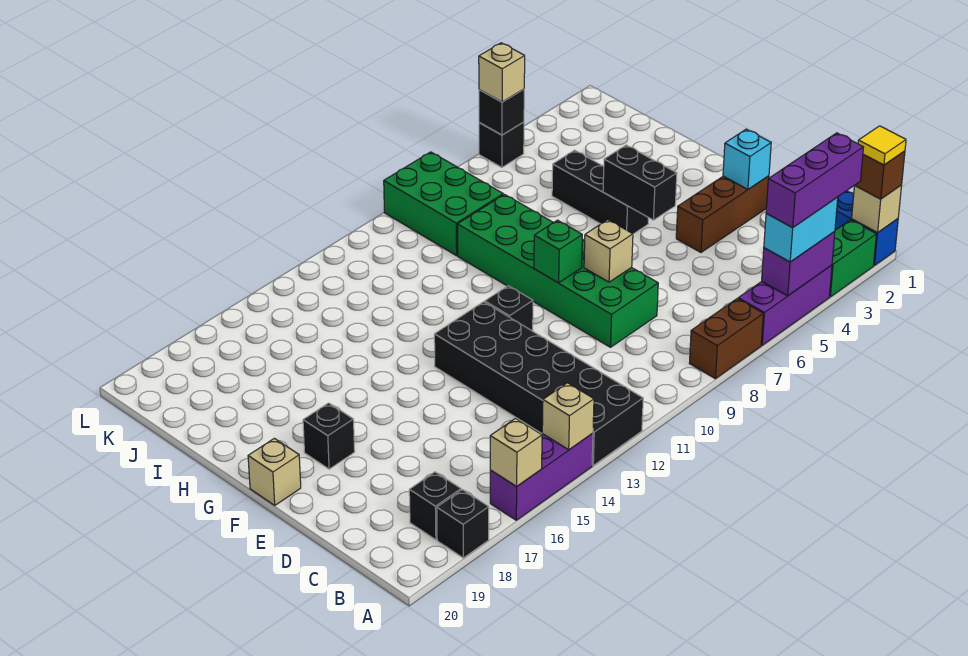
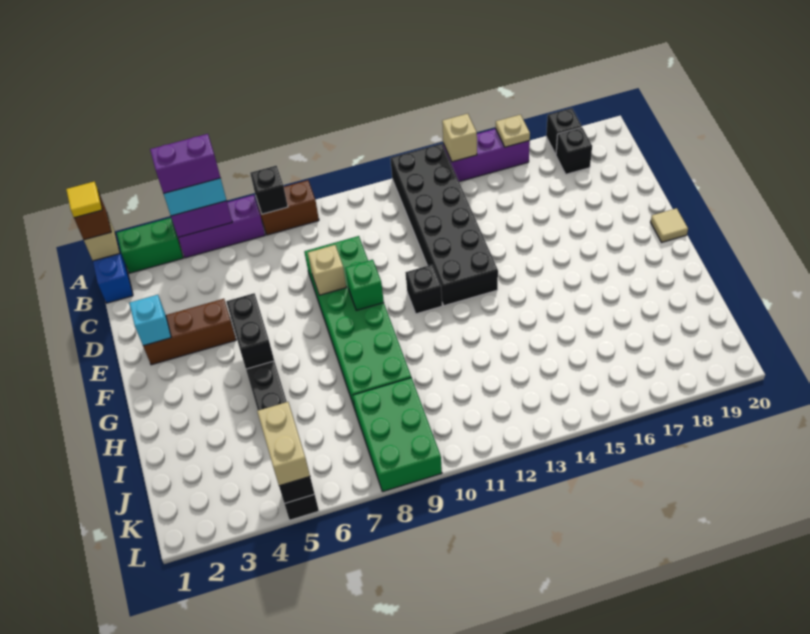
purple brick A3:A5 level 4 -> purple brick A4:A5 level 4
tan brick A16 level 2 -> tan plate A16 level 2
black brick F18 level 1 -> black brick A7 level 2
tan brick F20 level 1 -> tan tile F20 level 1
tan brick L5 level 3 -> tan brick K5:L5 level 3

